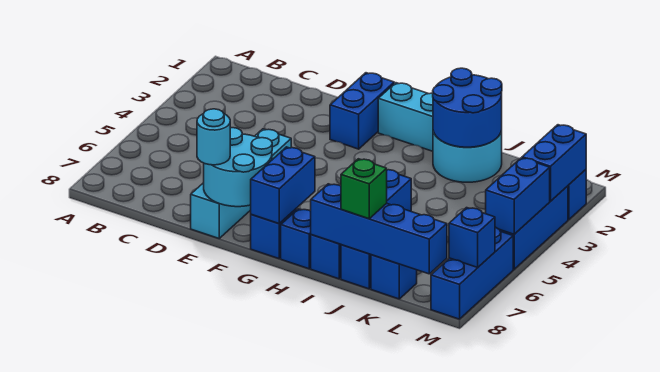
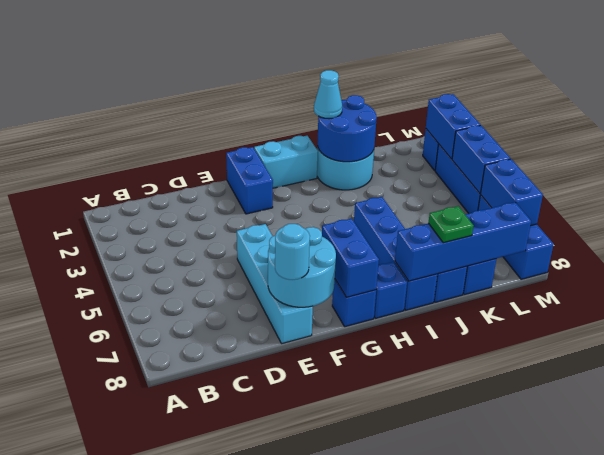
none -> cyan cone I1 level 3
green brick J8 level 3 -> green plate J8 level 3
blue brick M7 level 2 -> blue brick M6:M7 level 2

